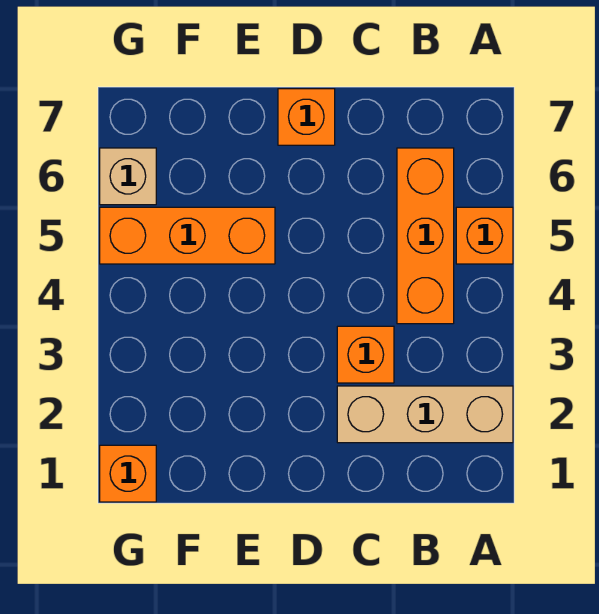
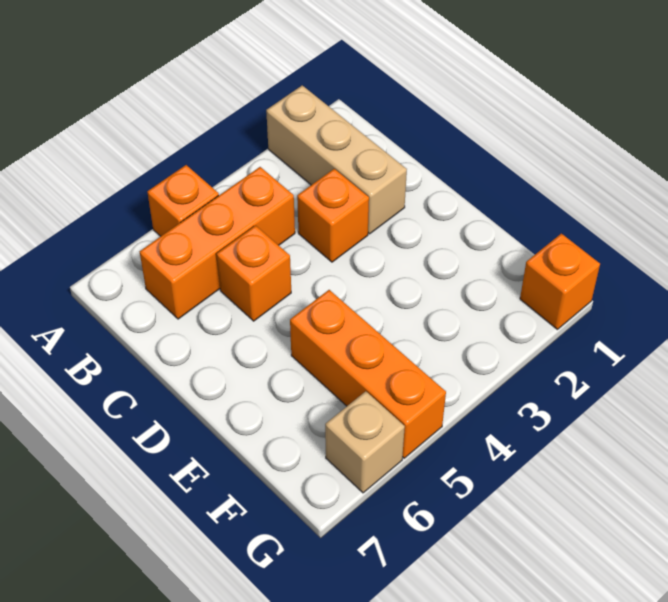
orange brick D7 level 1 -> orange brick C5 level 1

